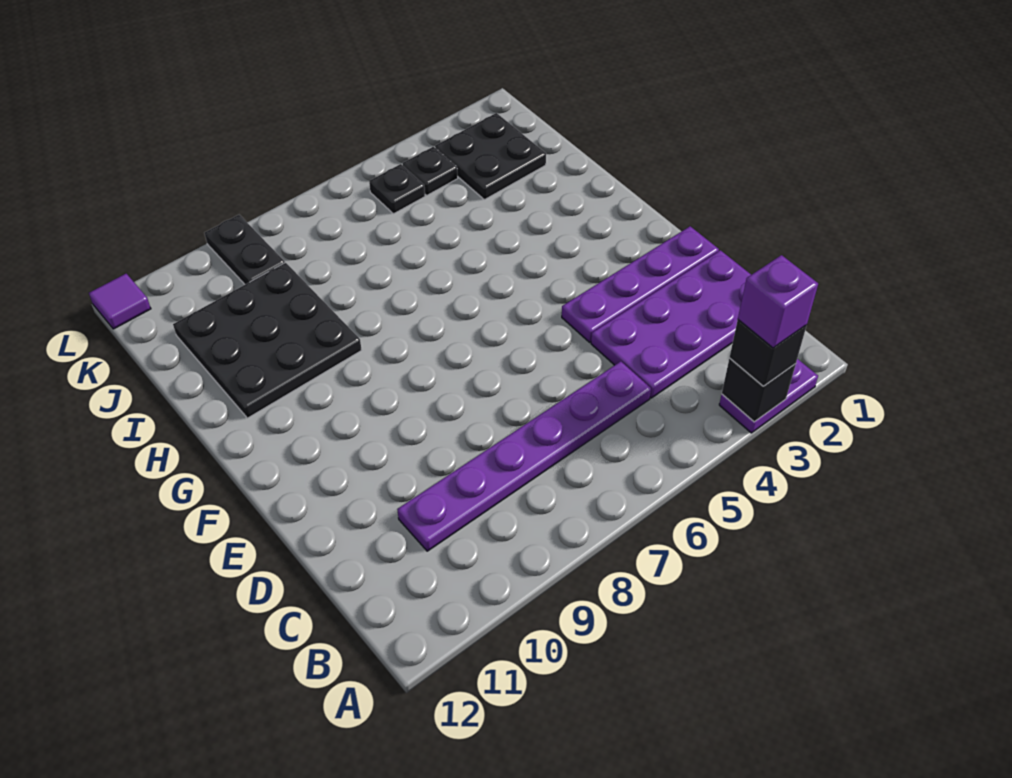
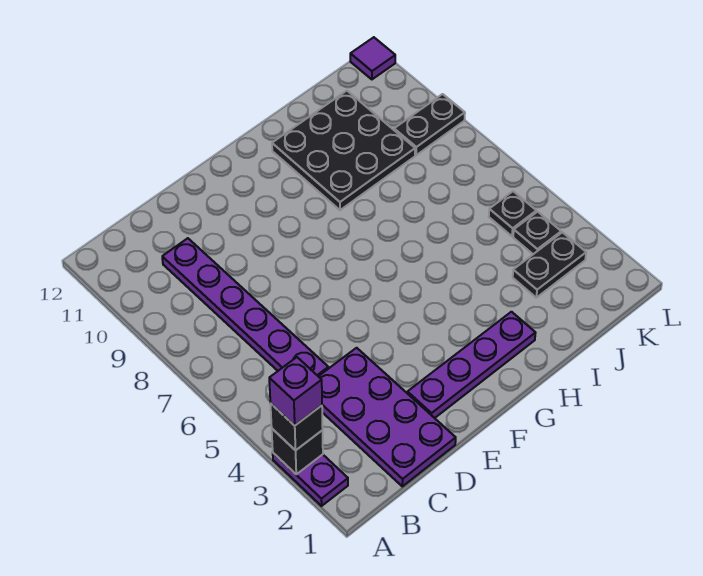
purple plate E1:E4 level 1 -> purple plate E2:H2 level 1
black plate J2:K3 level 1 -> black plate J3:K3 level 1

